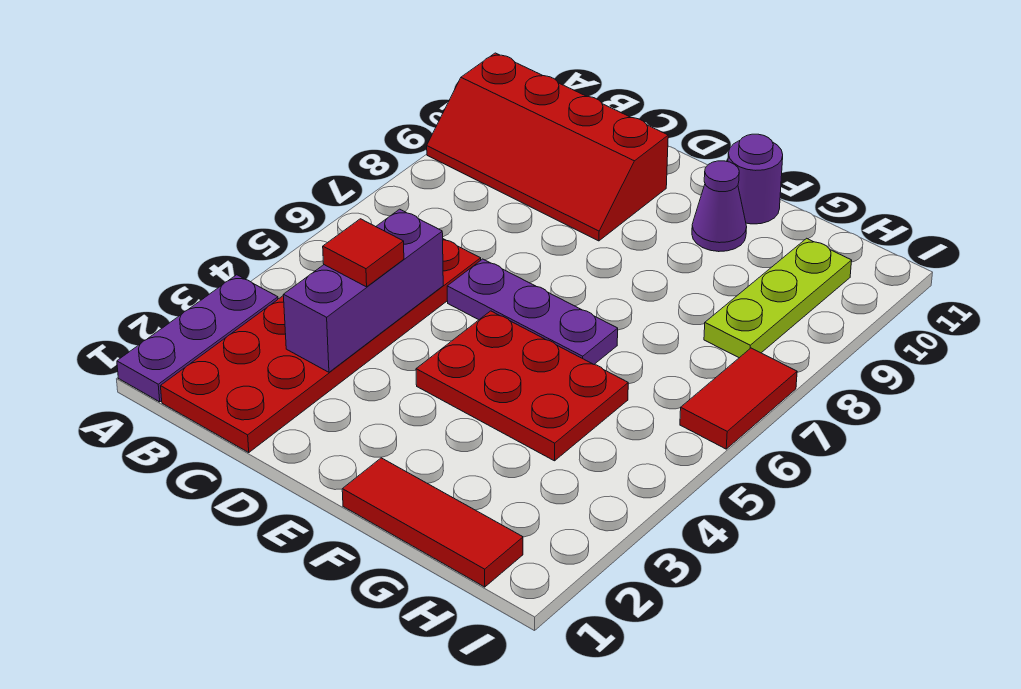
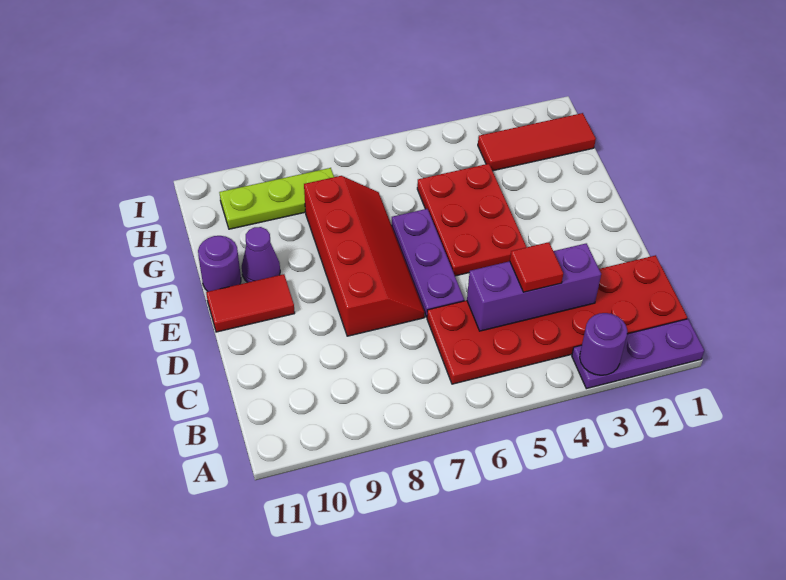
none -> purple round brick A3 level 2
red slope A9:D10 level 1 top 10 -> red slope D7:G8 level 1 top 8
red tile F1:H1 level 1 -> red tile H1:H3 level 1
red tile I6:I7 level 1 -> red tile E10:E11 level 1

